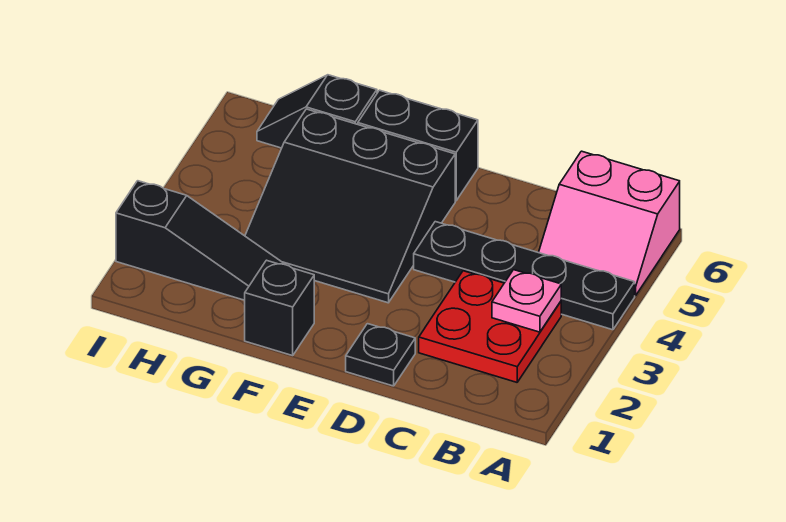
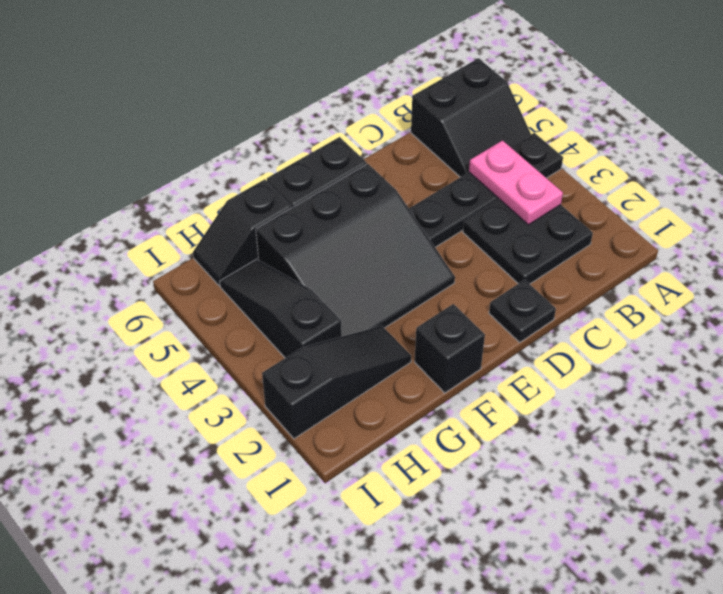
pink slope A5:B6 level 1 top 6 -> black slope A5:B6 level 1 top 6
red plate B2:C3 level 1 -> black plate B2:C3 level 1
pink plate B3 level 2 -> pink plate B3:B4 level 2
none -> black slope H3:H5 level 1 top 3

